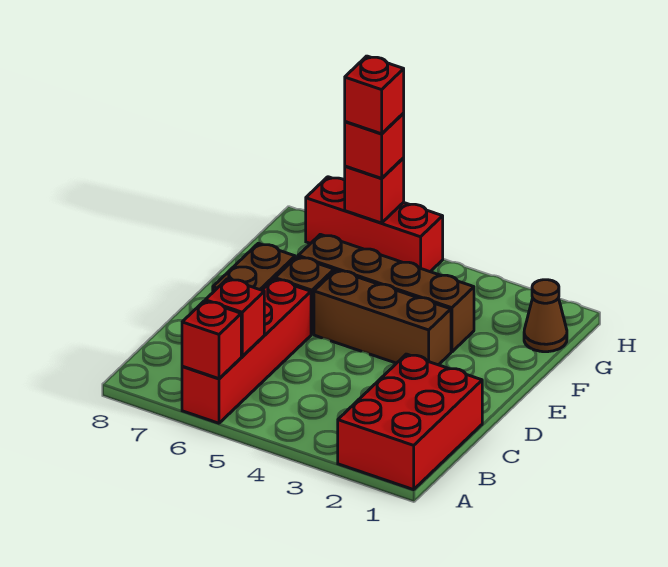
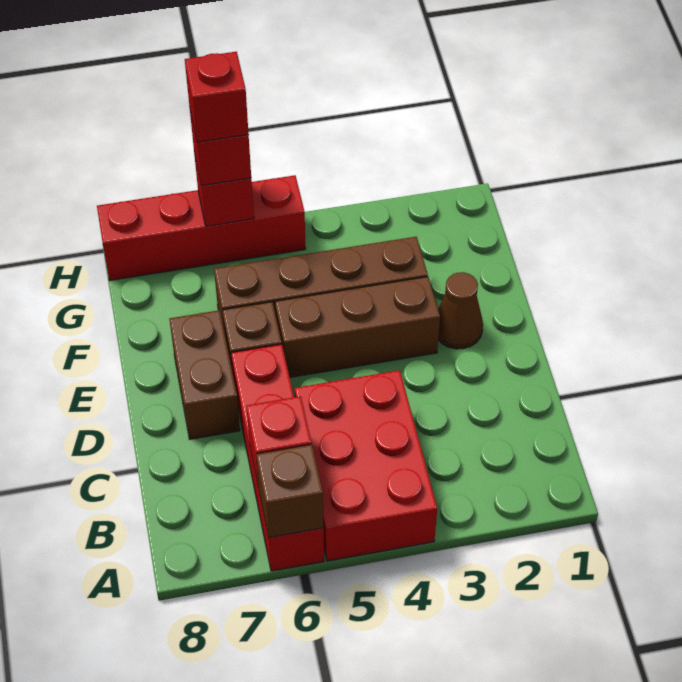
red brick A1:C2 level 1 -> red brick A4:C5 level 1
red brick A6 level 2 -> brown brick A6 level 2
brown cone G1 level 1 -> brown cone E2 level 1
red brick H5:H7 level 1 -> red brick H5:H8 level 1

